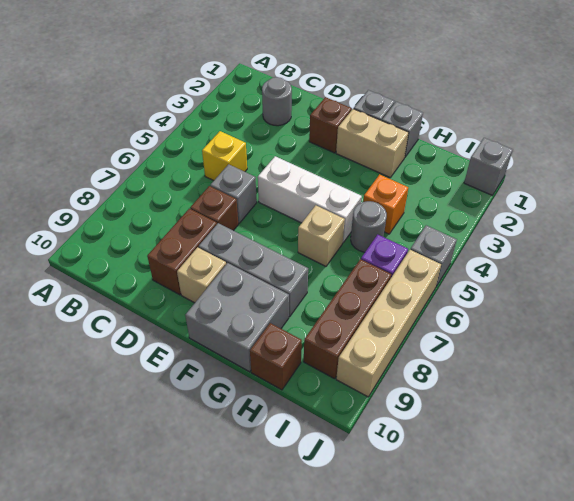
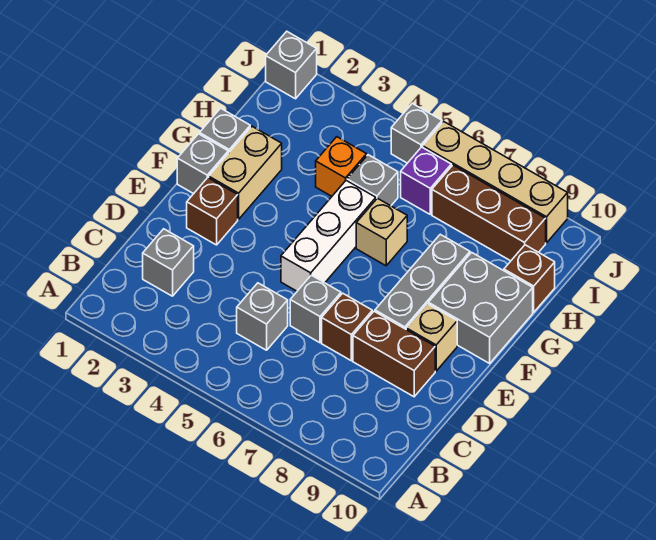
grey round brick C2 level 1 -> grey brick C2 level 1
yellow brick C5 level 1 -> grey brick C5 level 1
grey round brick H5 level 1 -> grey brick H5 level 1

